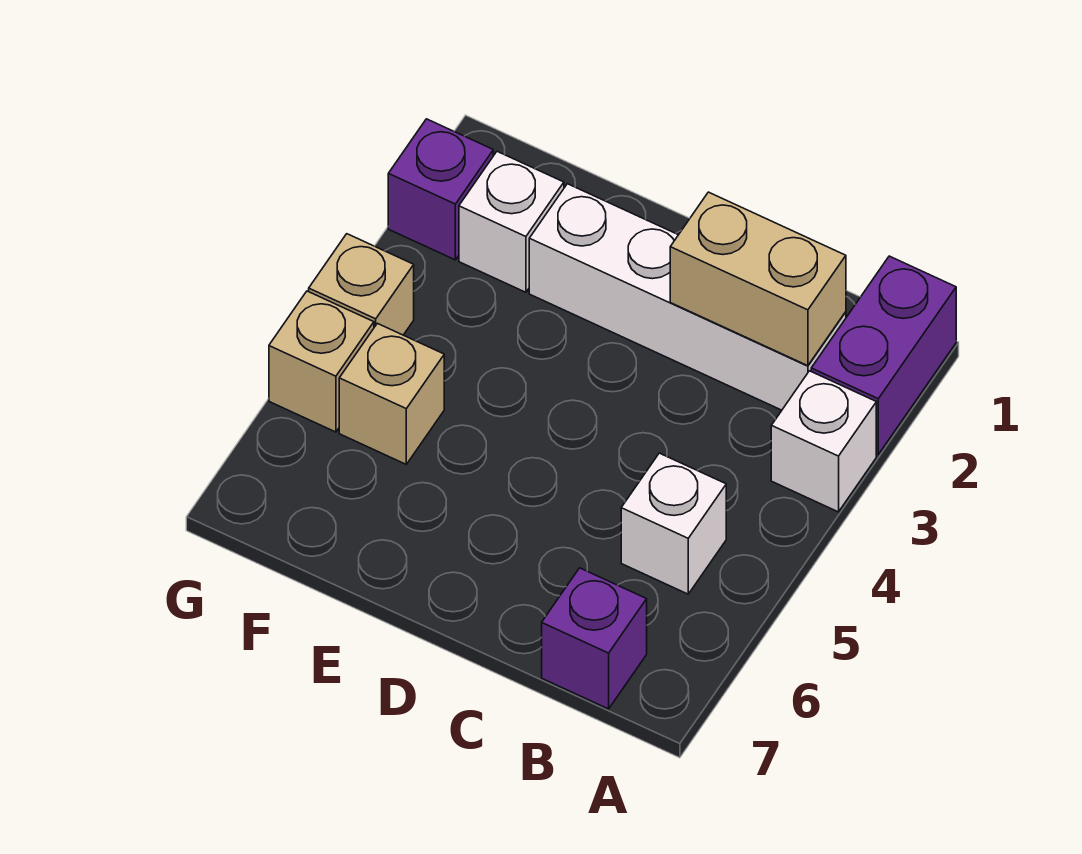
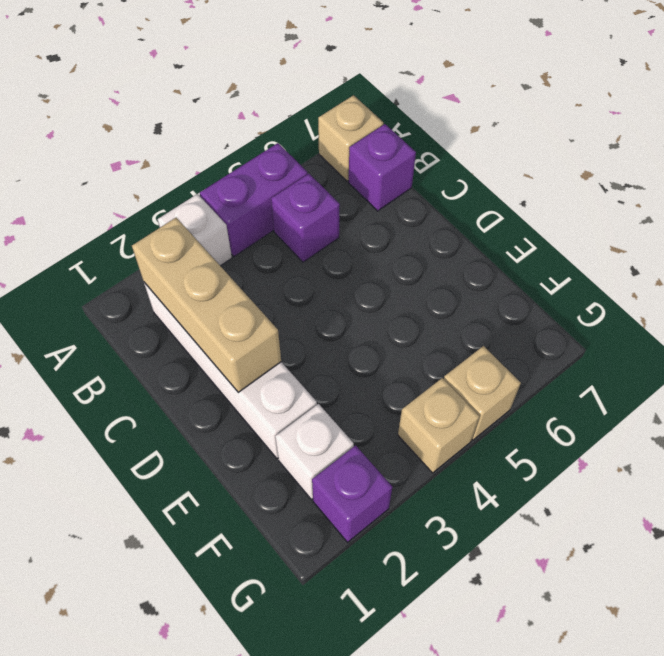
purple brick A1:A2 level 1 -> purple brick A4:A5 level 1
tan brick B2:C2 level 2 -> tan brick B2:D2 level 2
white brick B5 level 1 -> purple brick B5 level 1
tan brick F5 level 1 -> tan brick A7 level 1

